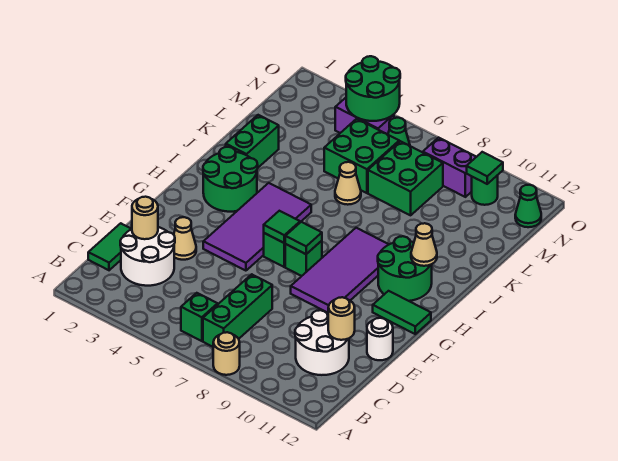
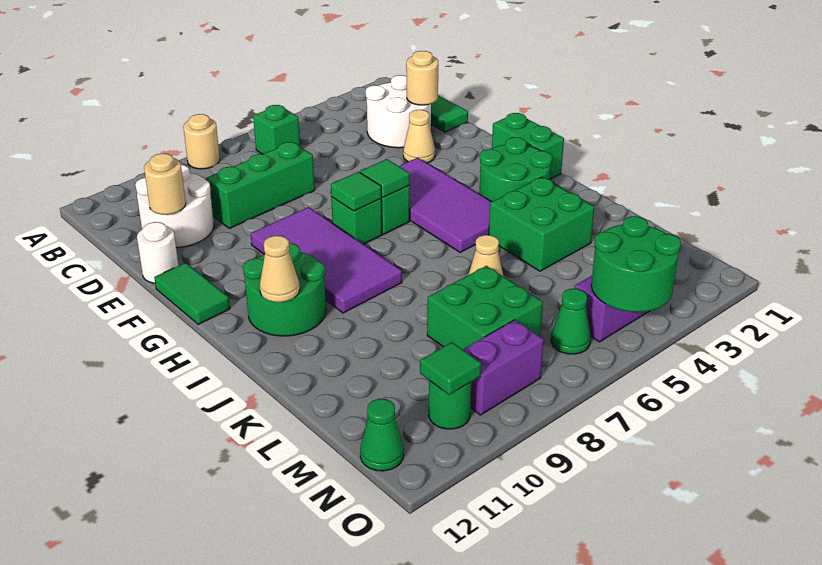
green brick B7:D7 level 1 -> green brick D7:D9 level 1
green tile G11:G12 level 1 -> green tile F12:G12 level 1
green brick J2:K2 level 1 -> green brick G1:H1 level 1
green brick L5:M6 level 1 -> green brick J3:K4 level 1

